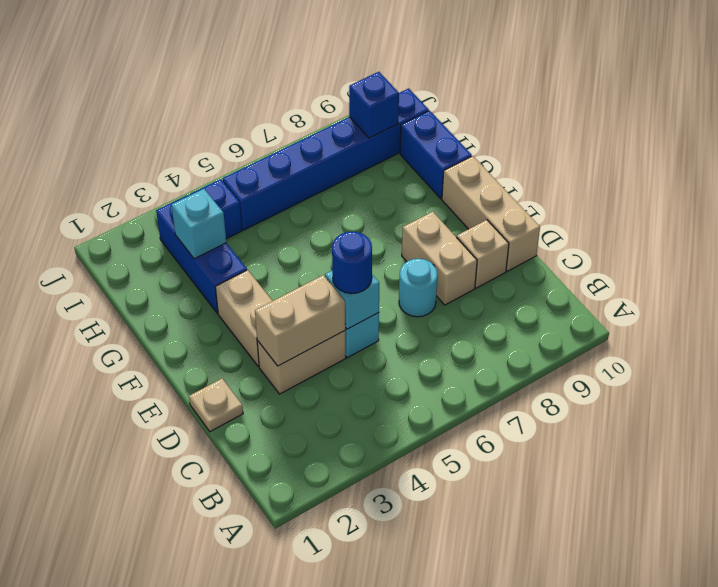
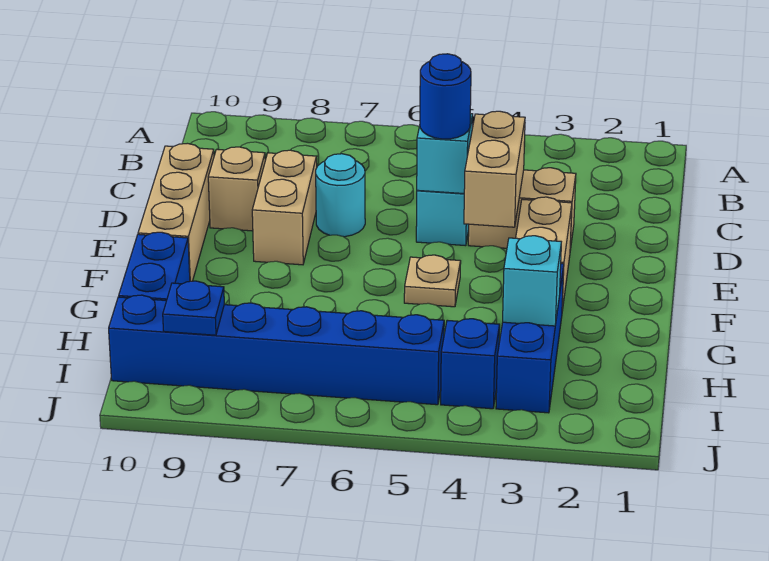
tan plate D1 level 1 -> tan plate F5 level 1
tan brick D3:D4 level 2 -> tan brick D4:E4 level 2
blue brick I9 level 2 -> blue plate I9 level 2

